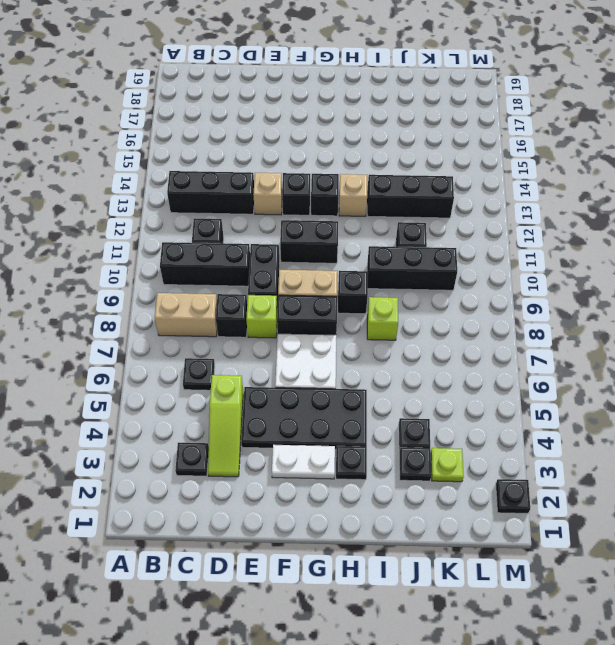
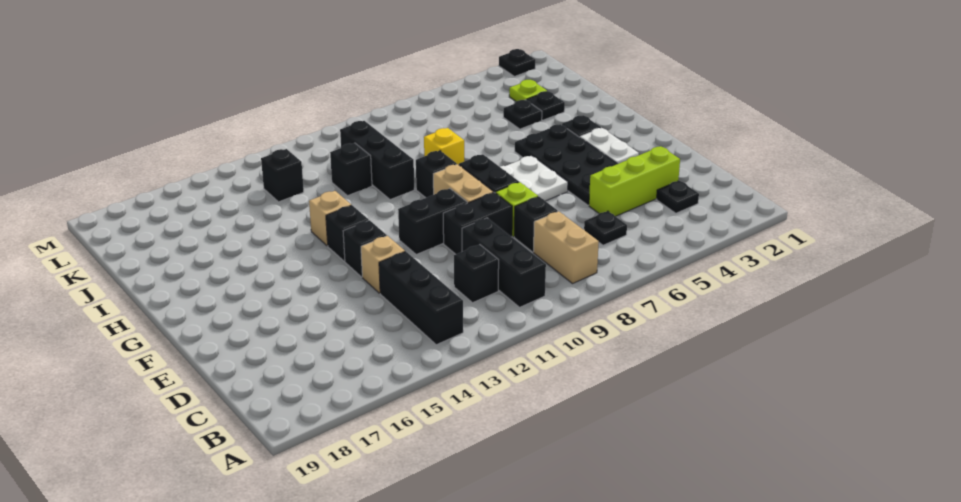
lime slope D3:D5 level 1 top 5 -> lime brick D3:D5 level 1
black brick F11:G11 level 1 -> black brick F10:F11 level 1
lime brick I8 level 1 -> yellow brick I8 level 1
black brick I13:K13 level 1 -> black brick K13 level 1

